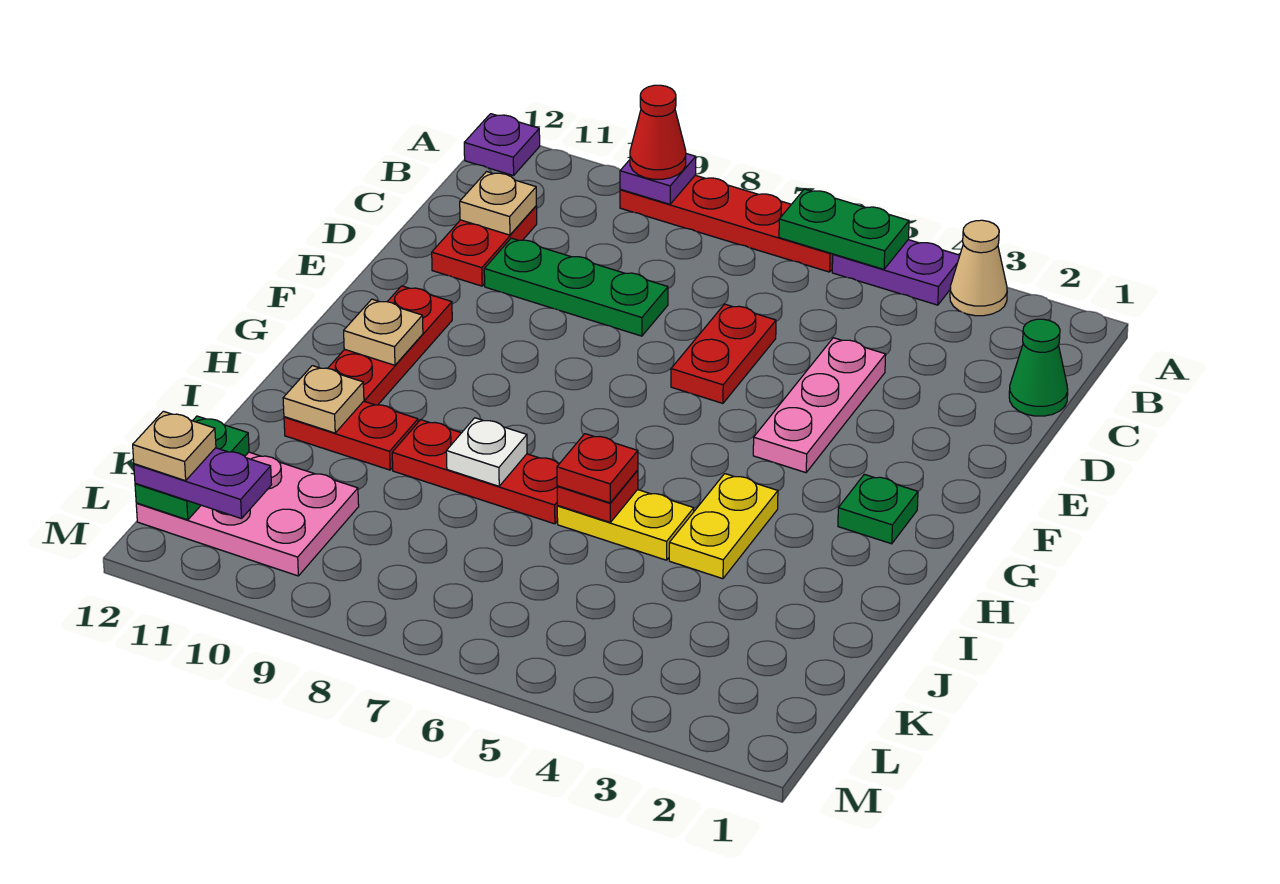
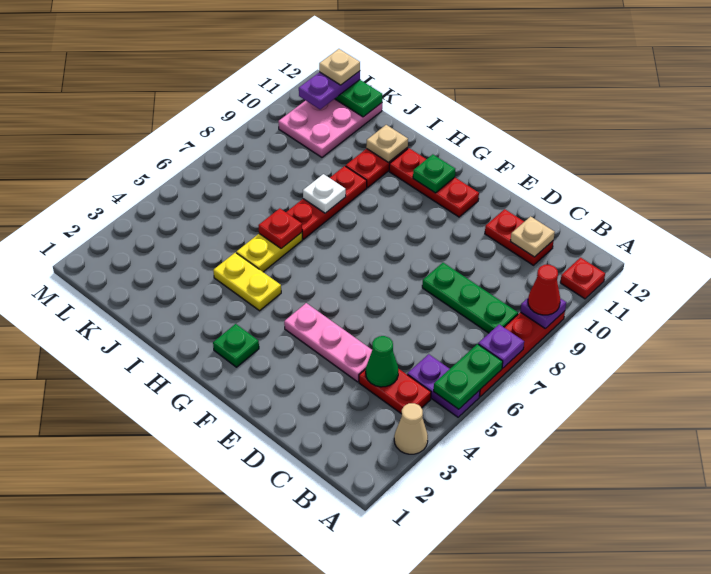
purple plate A4:A5 level 1 -> purple plate A5:B5 level 1
purple plate A12 level 1 -> purple plate A7 level 2
green cone C1 level 1 -> green cone C4 level 2
red plate D6:E6 level 1 -> red plate B4:C4 level 1
green plate D8:D10 level 1 -> green plate B8:D8 level 1
tan plate G11 level 2 -> green plate G11 level 2
red plate I6 level 3 -> red plate A11 level 1

